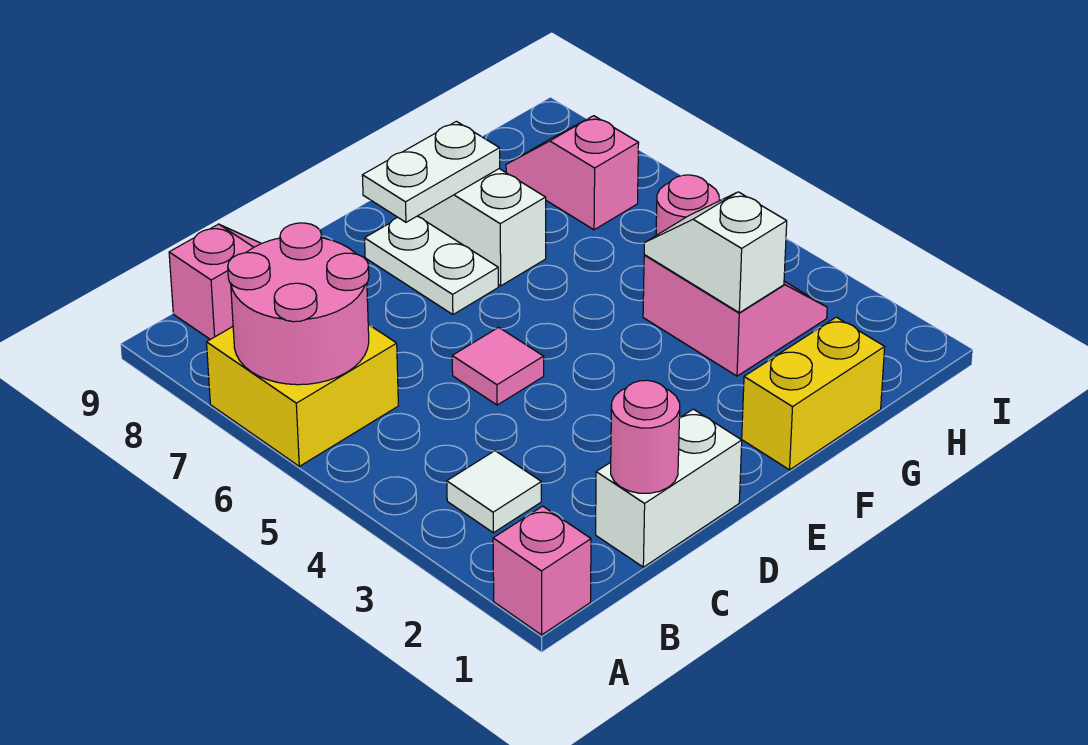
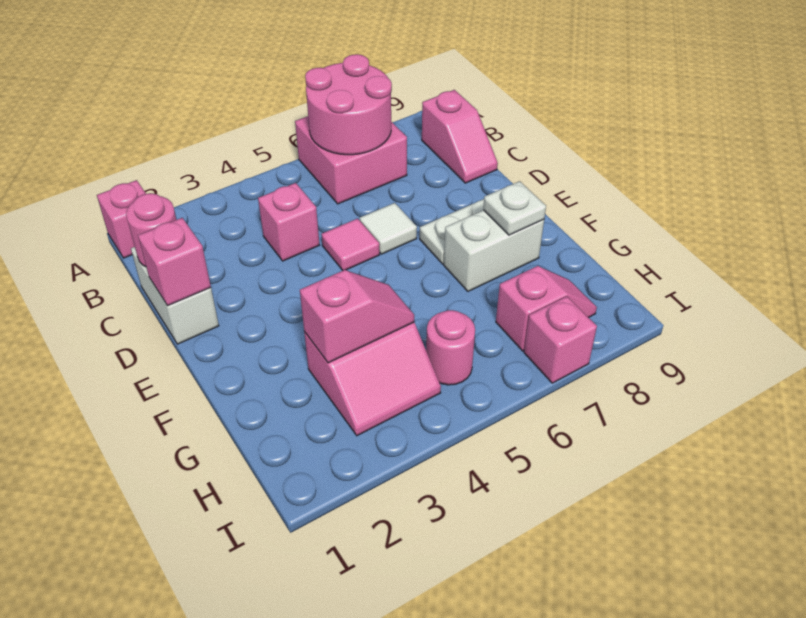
yellow brick A6:B7 level 1 -> pink brick A6:B7 level 1
white tile B3 level 1 -> white tile D6 level 1
none -> pink brick C4 level 1
none -> pink brick D1 level 2
white plate E8:F8 level 2 -> white plate F8 level 2
yellow brick F1:G1 level 1 -> none
white slope G3:G4 level 2 top 3 -> pink slope G3:G4 level 2 top 3
none -> pink brick I7 level 1

